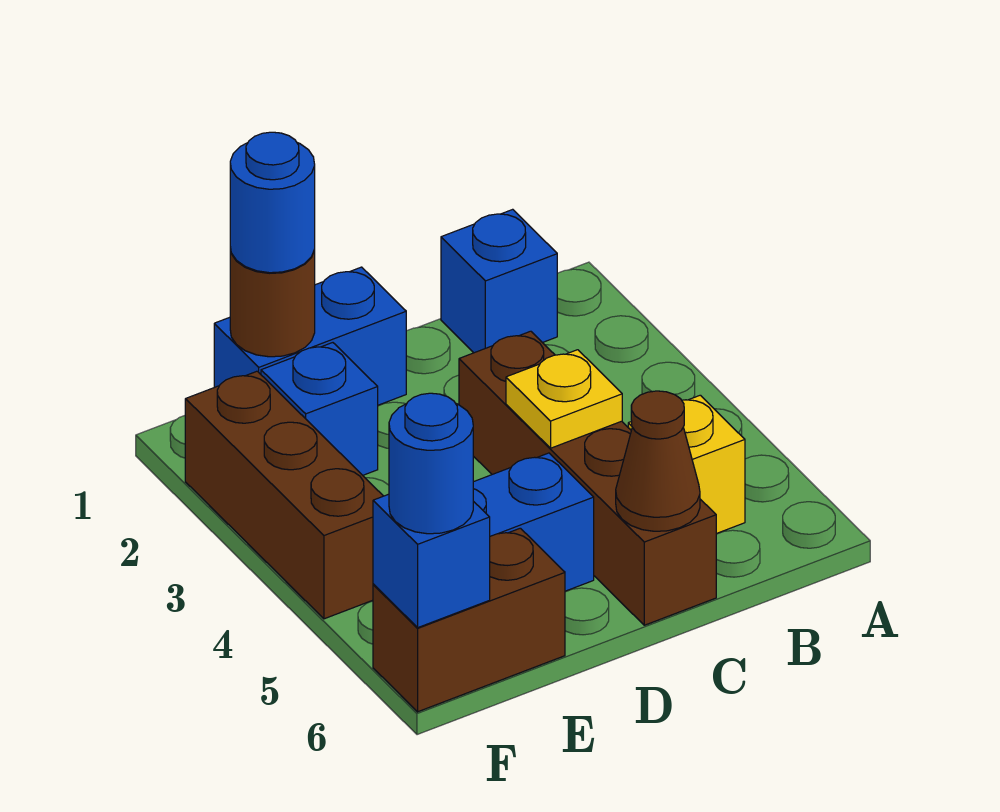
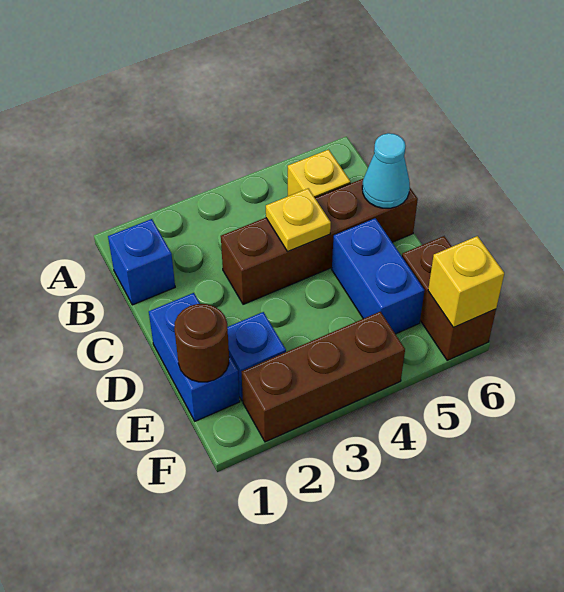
brown cone C6 level 2 -> cyan cone C6 level 2
blue round brick E1 level 3 -> none
blue brick F6 level 2 -> yellow brick F6 level 2
blue round brick F6 level 3 -> none

